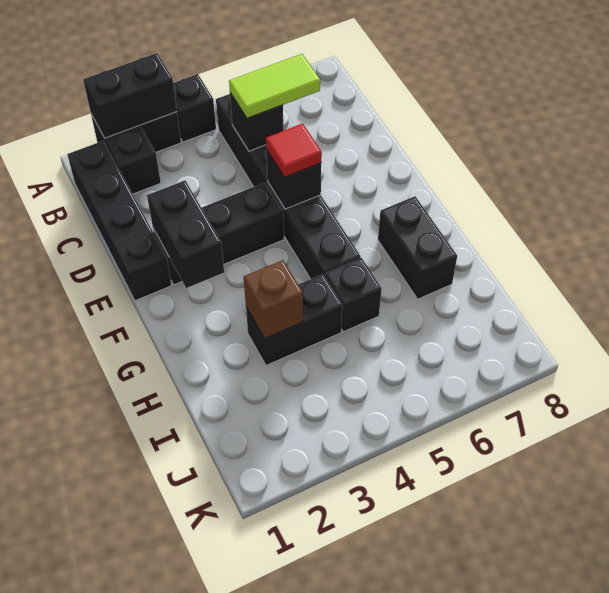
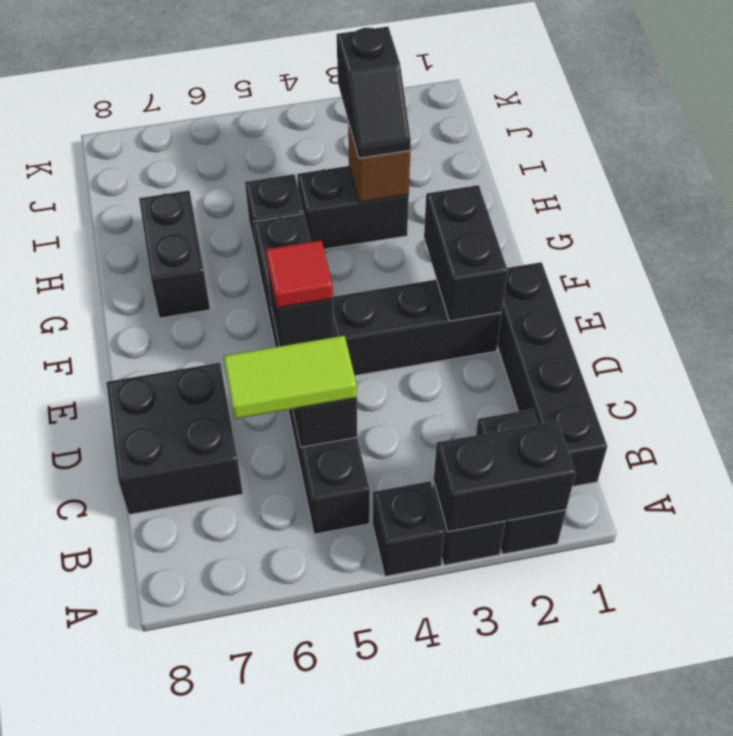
none -> black brick C7:D8 level 1
none -> black slope H3:I3 level 3 top I

